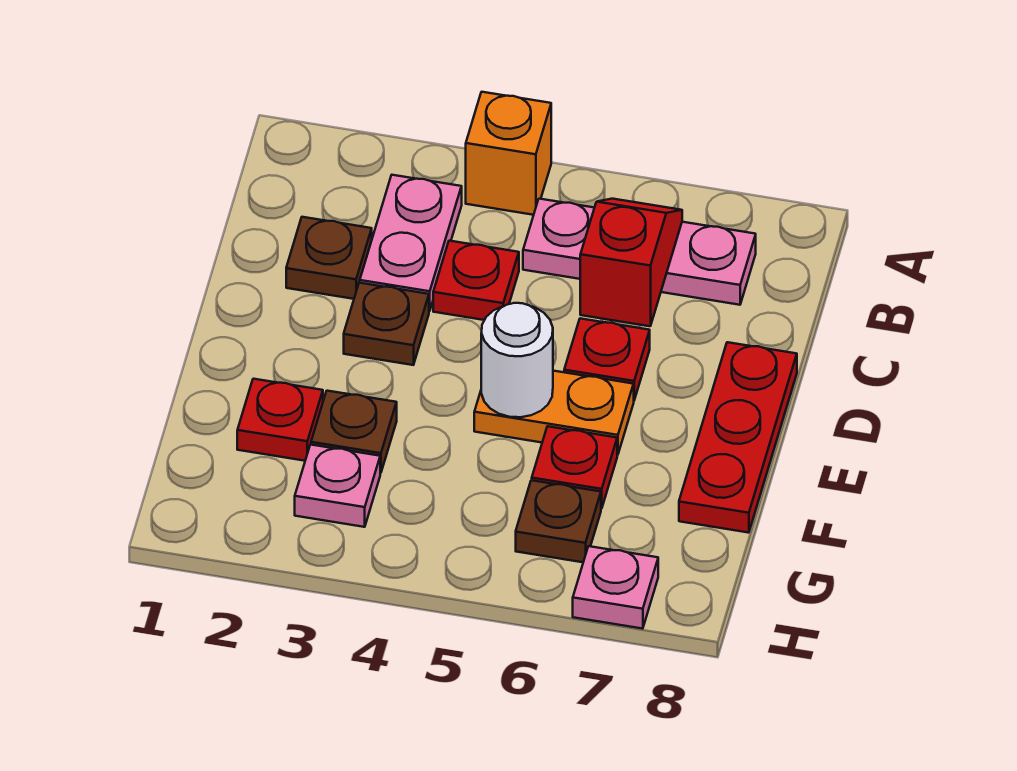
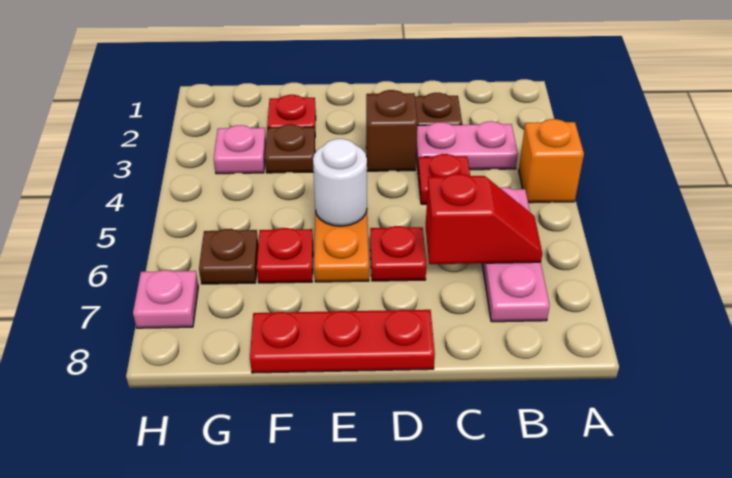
brown plate D3 level 1 -> brown brick D3 level 1

